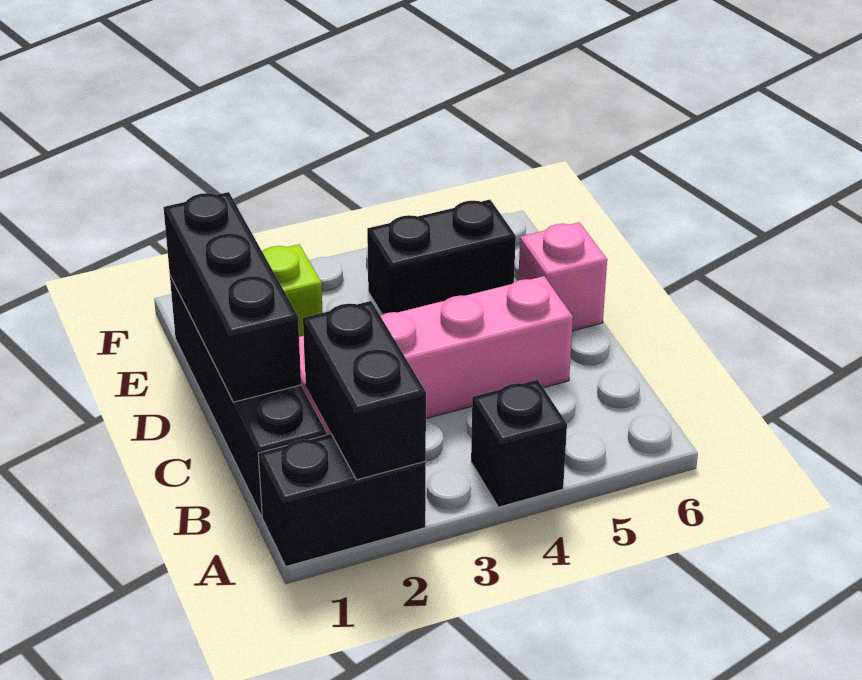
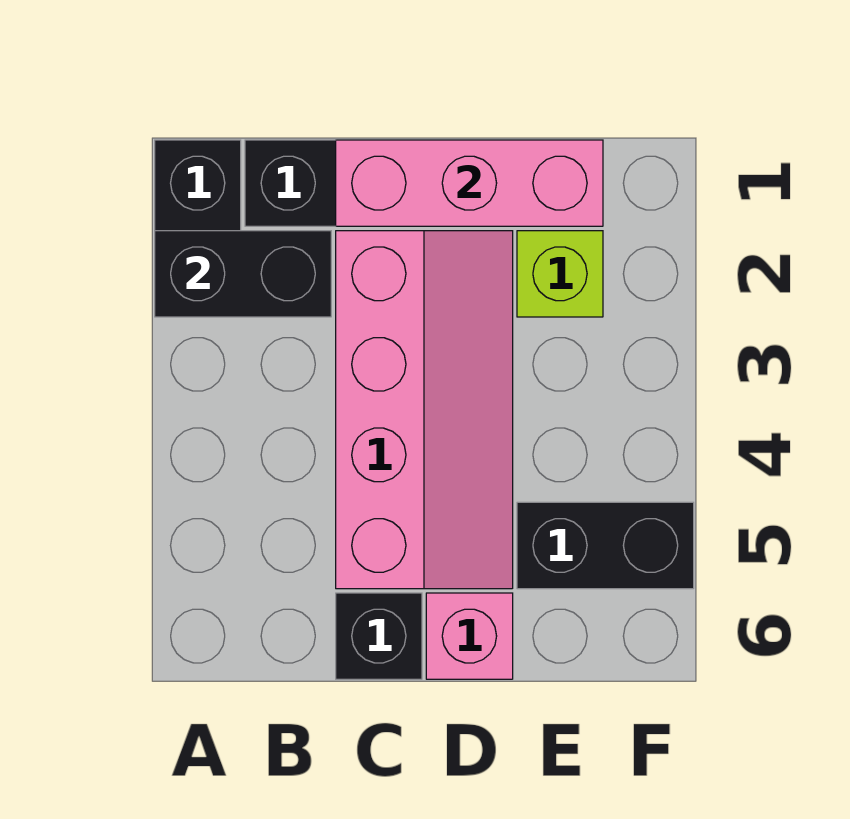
black brick A4 level 1 -> black brick C6 level 1
black brick C1:E1 level 2 -> pink brick C1:E1 level 2
black brick E4:E5 level 1 -> black brick E5:F5 level 1

